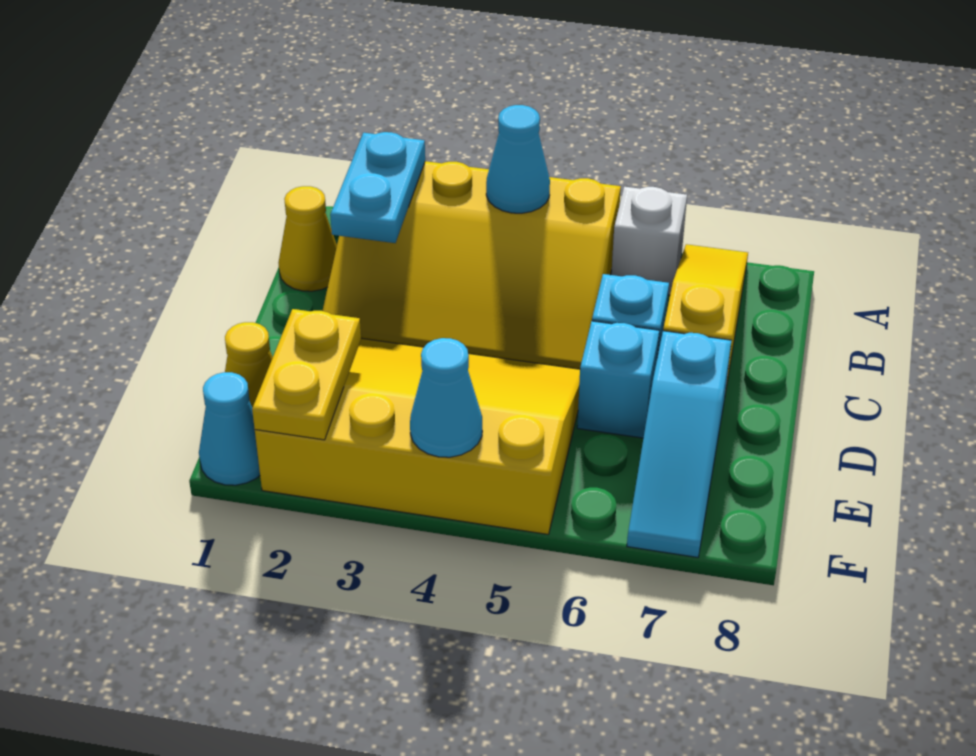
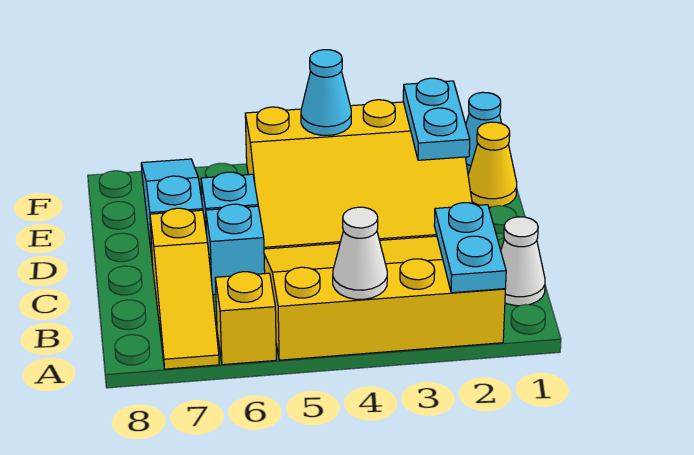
cyan cone A4 level 2 -> white cone A4 level 2
white brick A6 level 1 -> yellow brick A6 level 1
yellow cone B1 level 1 -> white cone B1 level 1
yellow plate E2:F2 level 2 -> cyan plate E2:F2 level 2

